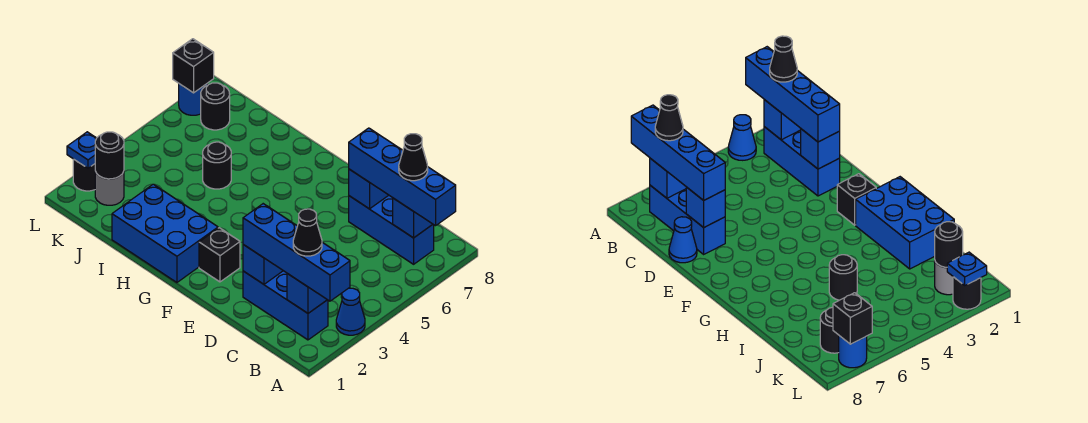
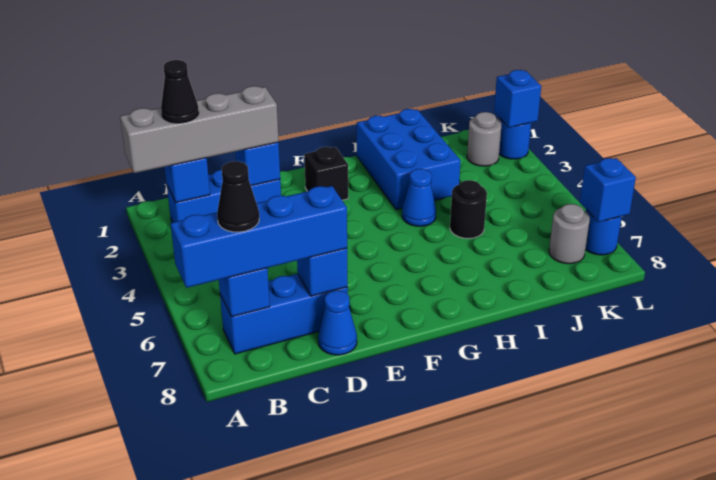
blue brick A2:D2 level 3 -> grey brick A2:D2 level 3
blue cone A3 level 1 -> blue cone H4 level 1
blue brick G1:I2 level 1 -> blue brick H1:I3 level 1
black round brick K2 level 2 -> none
black round brick K7 level 1 -> grey round brick K7 level 1
black round brick L2 level 1 -> blue round brick L2 level 1
blue plate L2 level 2 -> blue brick L2 level 2
black brick L7 level 2 -> blue brick L7 level 2

